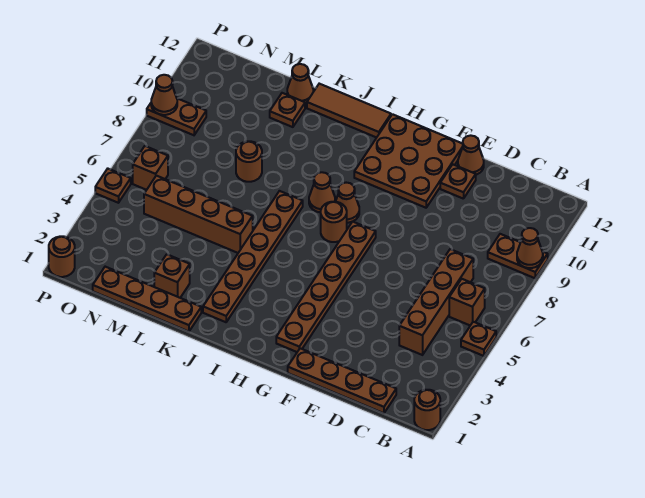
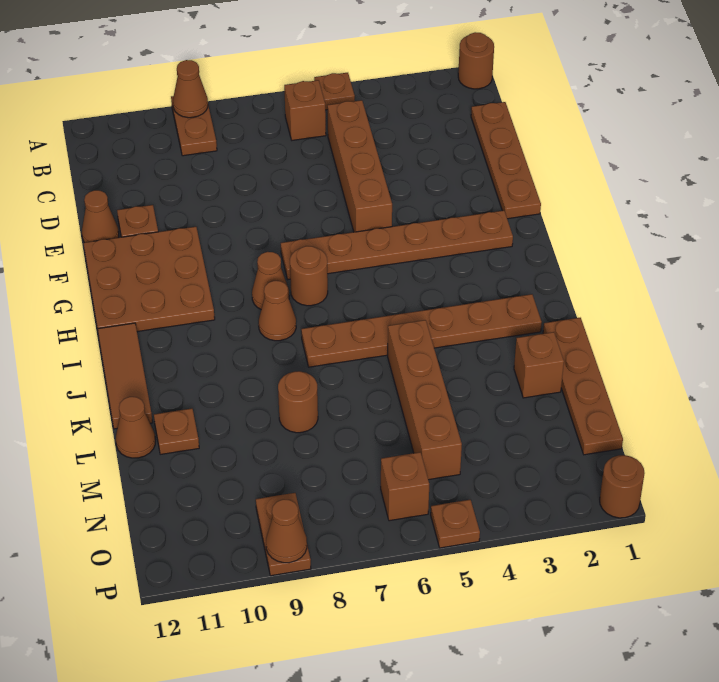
brown brick C4:C7 level 1 -> brown brick C5:F5 level 1

